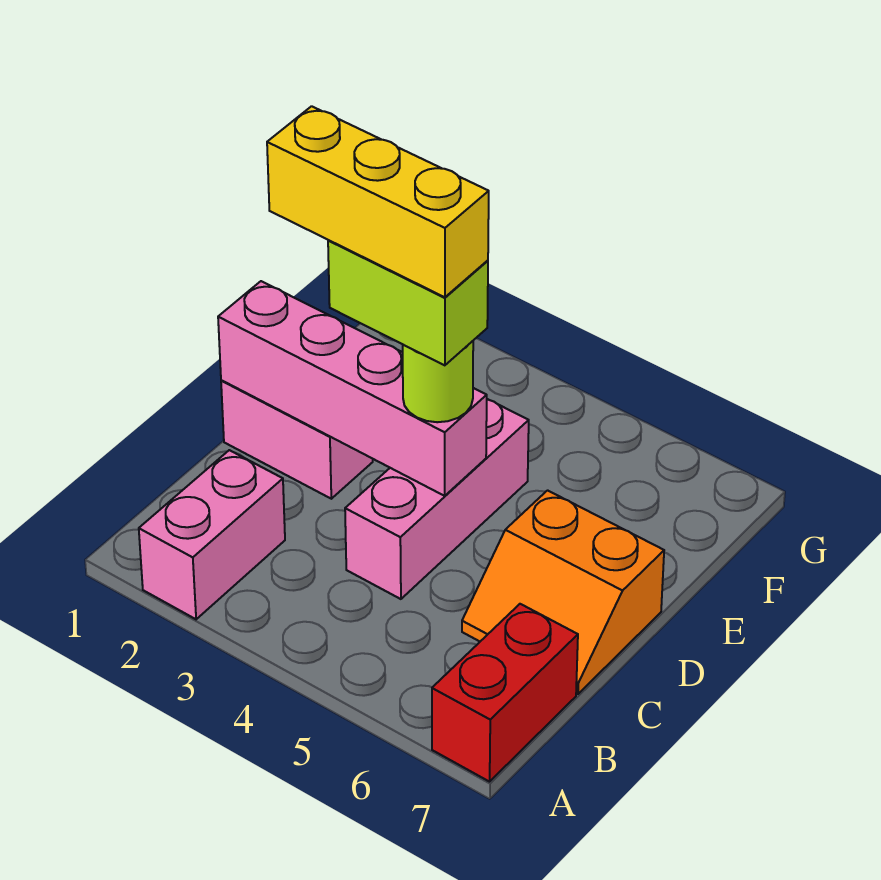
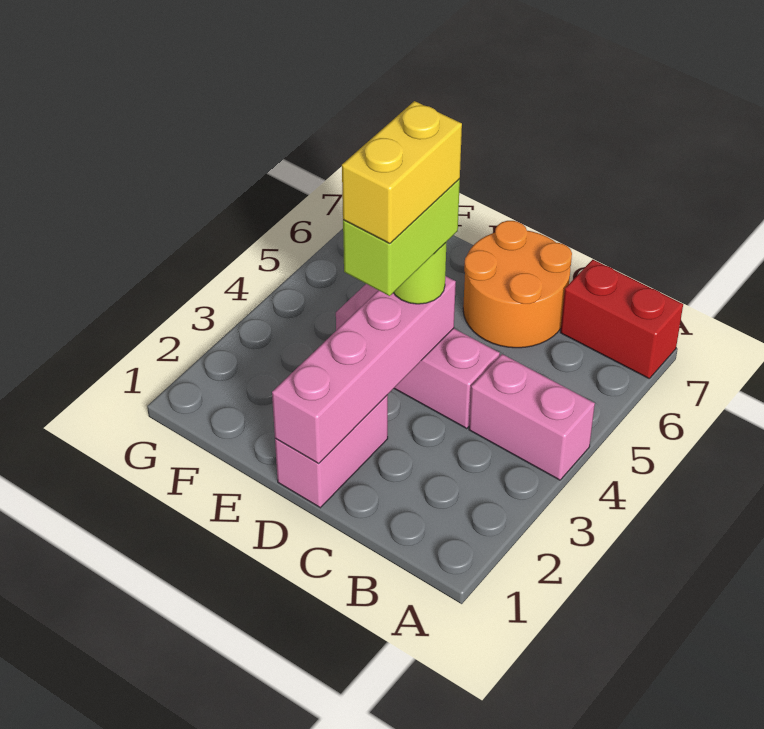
pink brick A2:B2 level 1 -> pink brick A4:B4 level 1
orange slope C6:D7 level 1 top D -> orange round brick C6:D7 level 1
yellow brick D2:D4 level 5 -> yellow brick D3:D4 level 5

